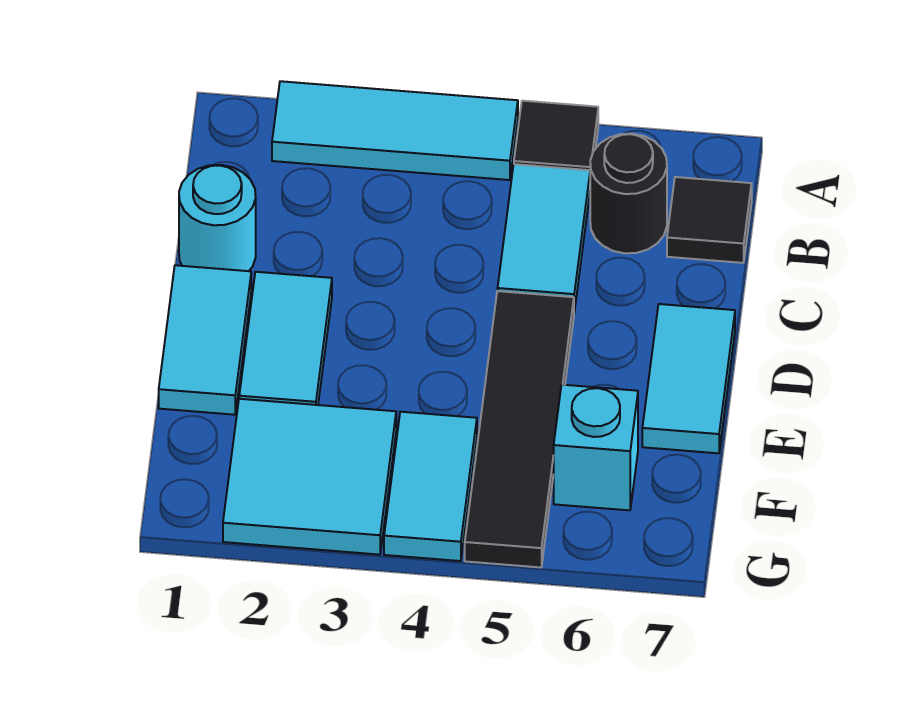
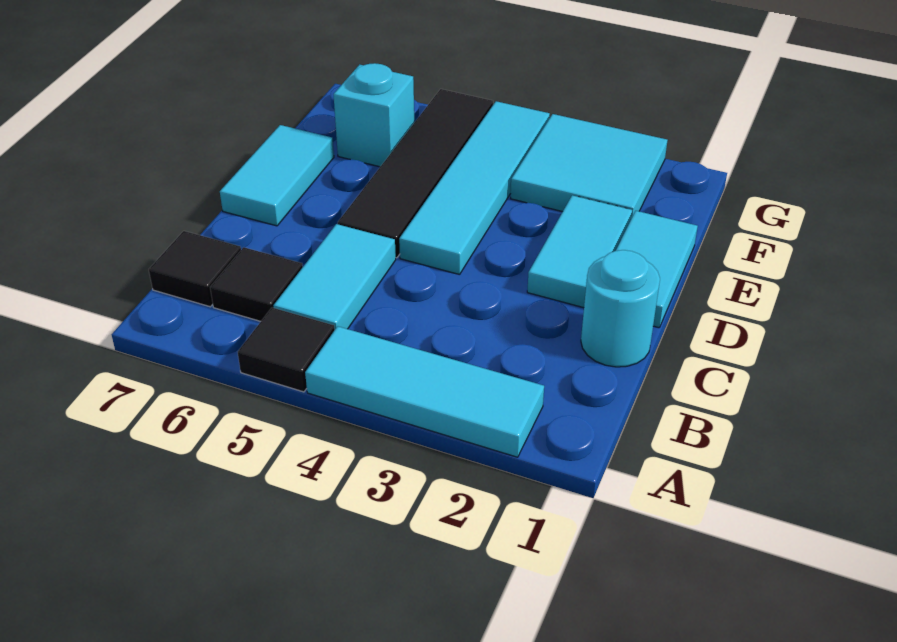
black round brick B6 level 1 -> black tile B6 level 1
cyan tile F4:G4 level 1 -> cyan tile D4:G4 level 1

